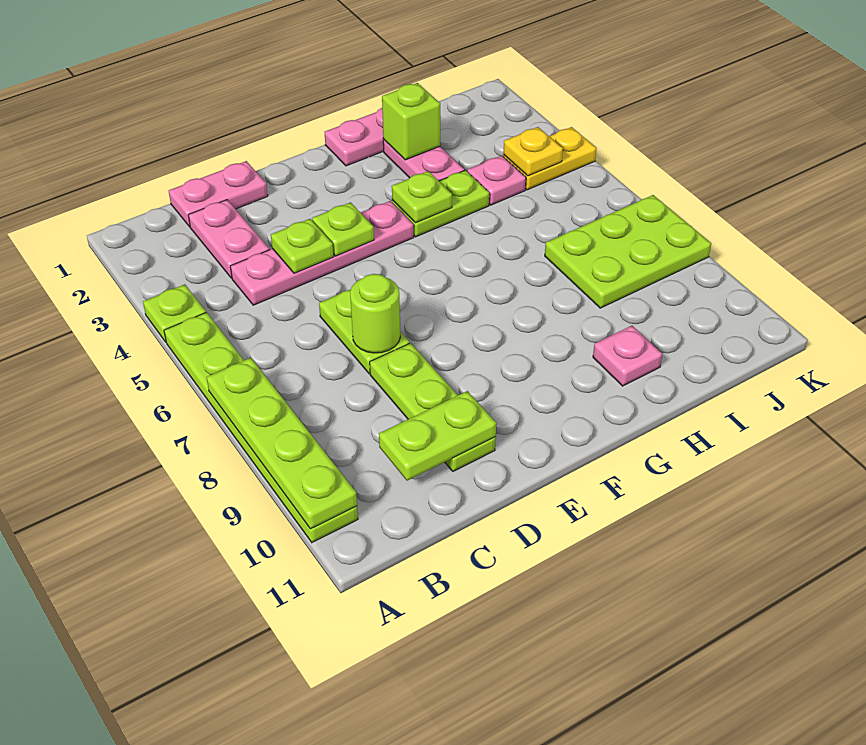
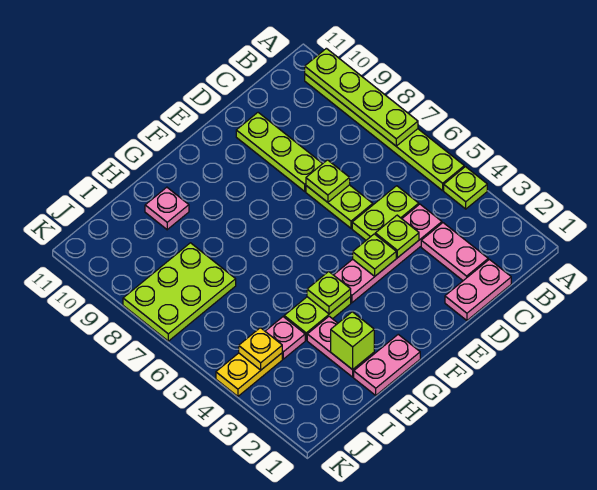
lime plate C10:D10 level 2 -> lime plate C5:D5 level 1
lime round brick D7 level 2 -> lime plate D7 level 2

